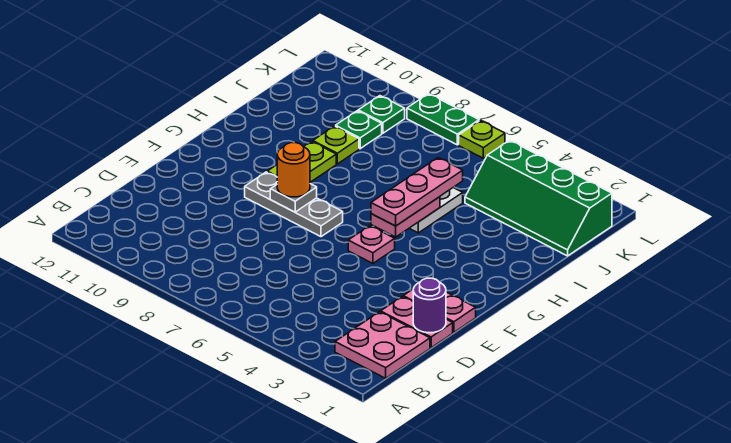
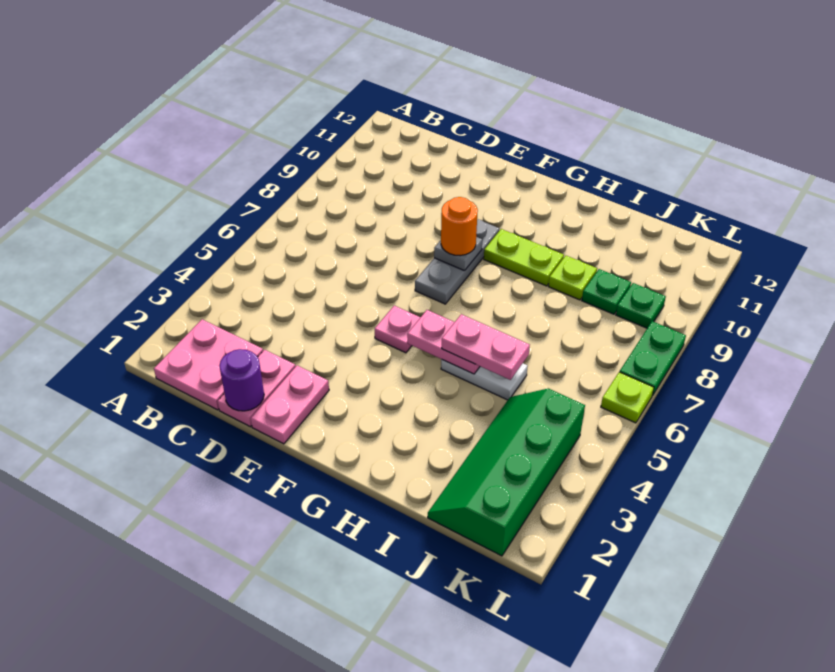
pink plate G5:I5 level 3 -> pink plate H5:I5 level 3

